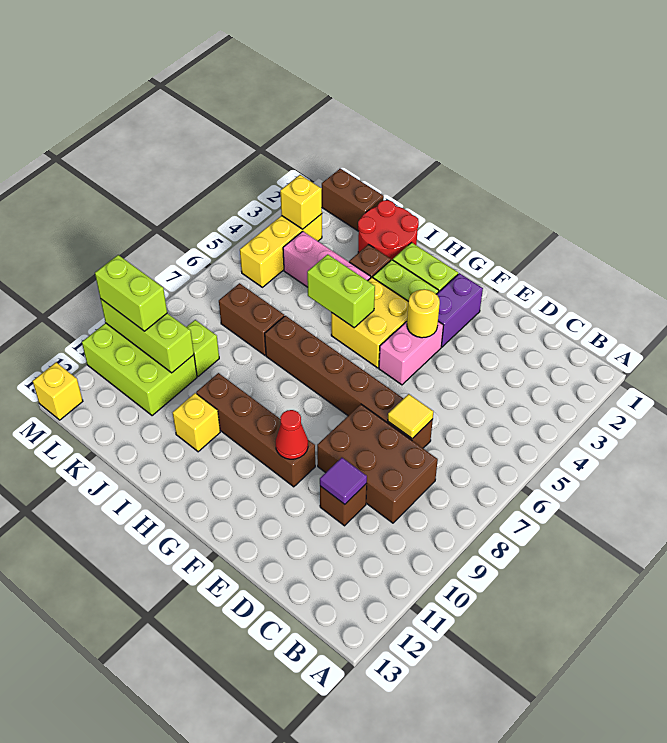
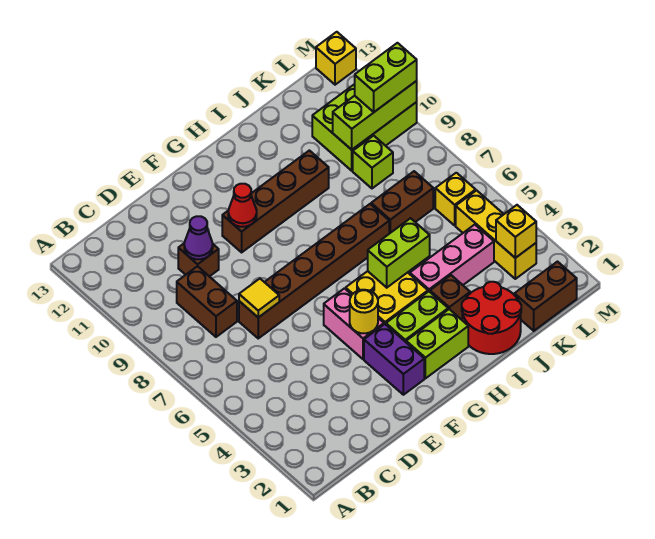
brown brick C8:E9 level 1 -> brown brick C8:C9 level 1
purple tile D10 level 2 -> purple cone D10 level 2
yellow brick I11 level 1 -> yellow brick L6 level 1

